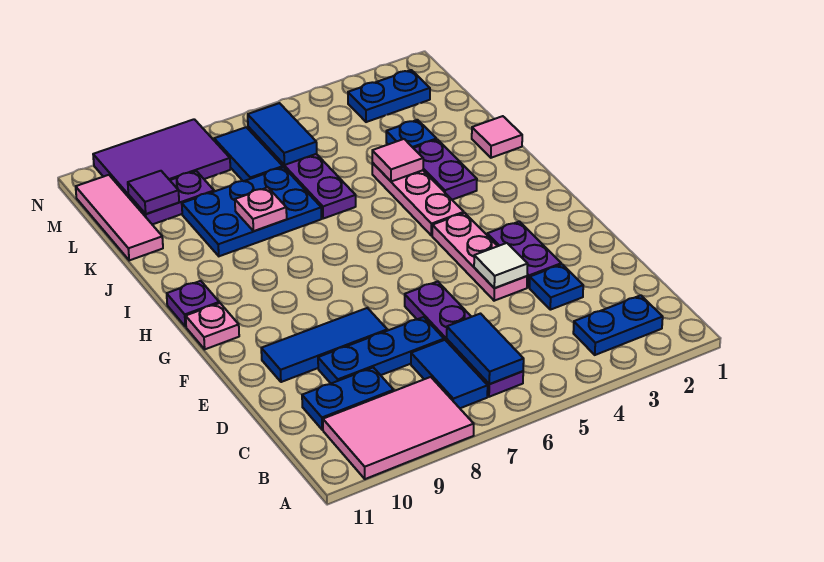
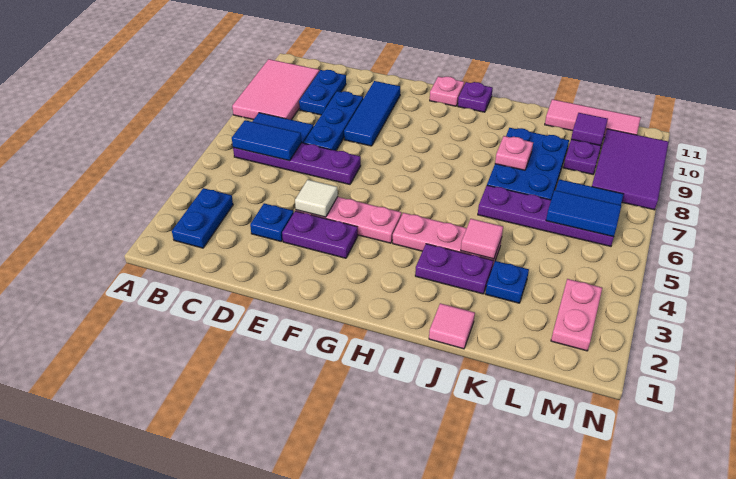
blue plate M2:M3 level 1 -> pink plate M2:M3 level 1

